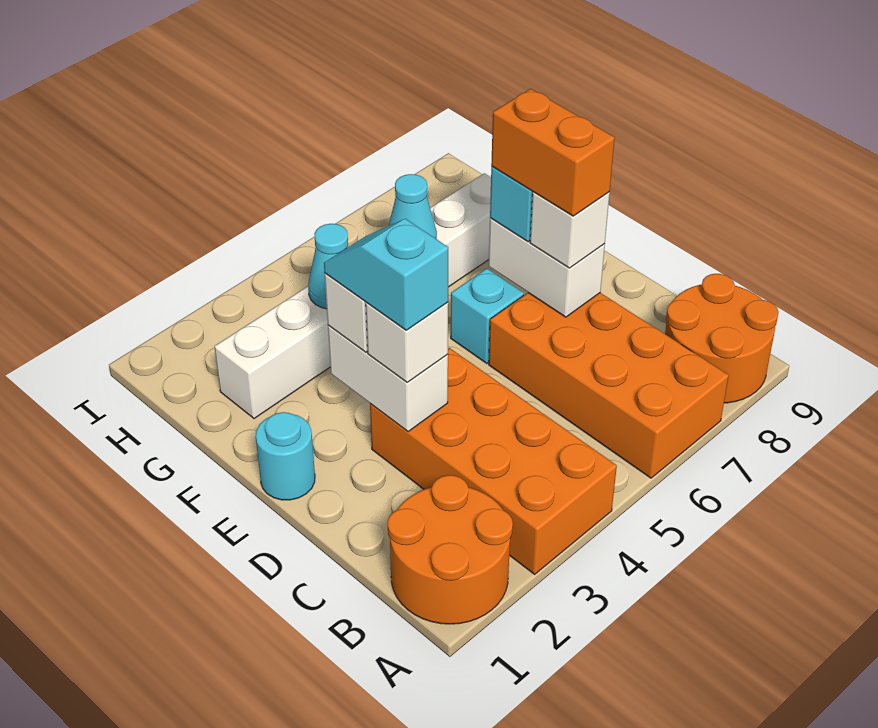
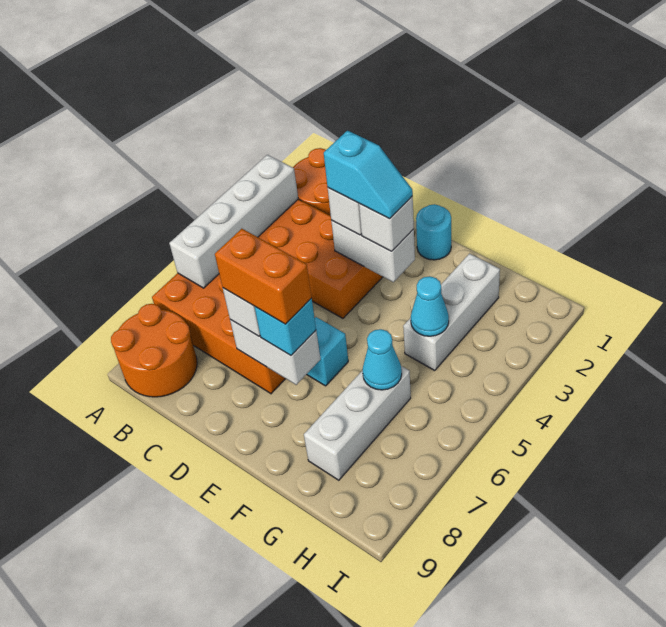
none -> white brick A3:A6 level 2

